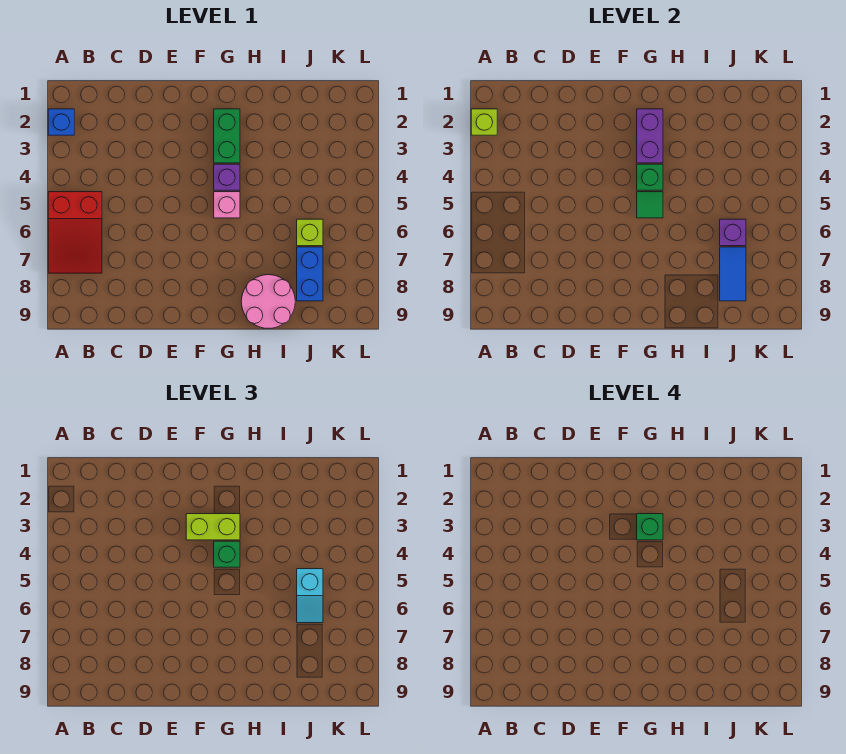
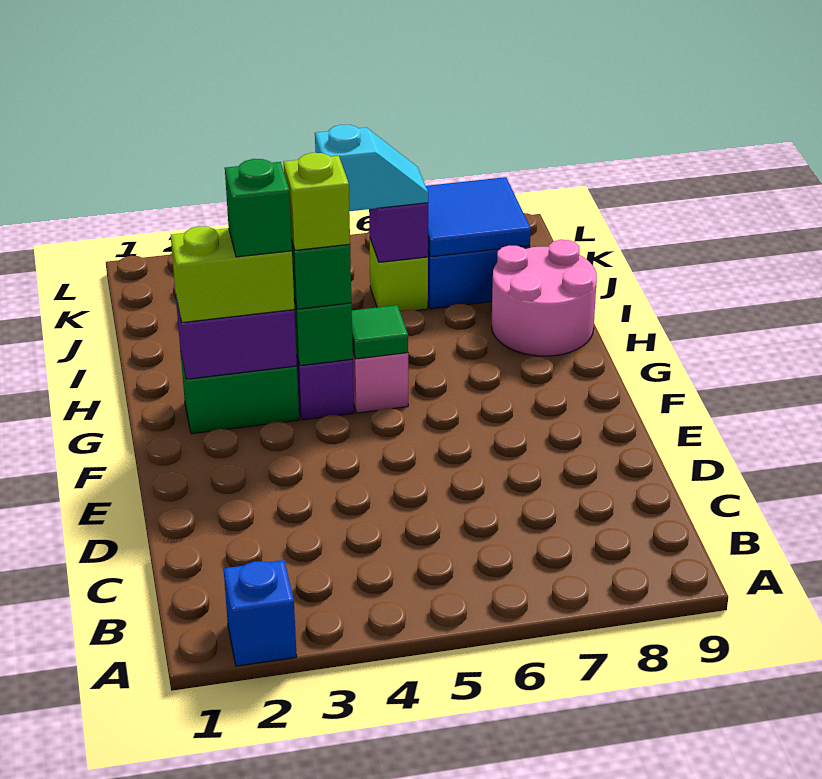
lime brick A2 level 2 -> lime brick G4 level 4
red slope A5:B7 level 1 top 5 -> none
lime brick F3:G3 level 3 -> lime brick G2:G3 level 3
blue tile J7:J8 level 2 -> blue tile J7:K8 level 2

